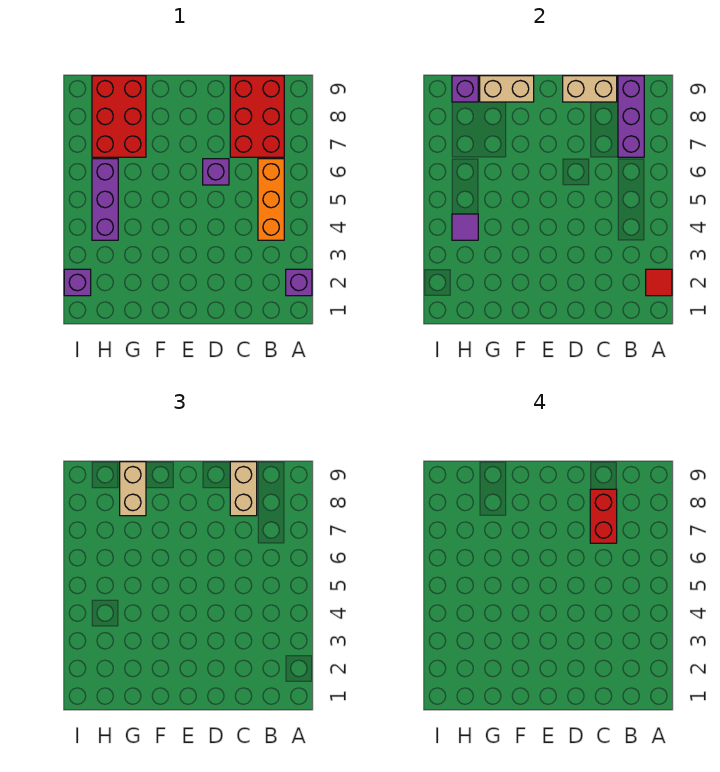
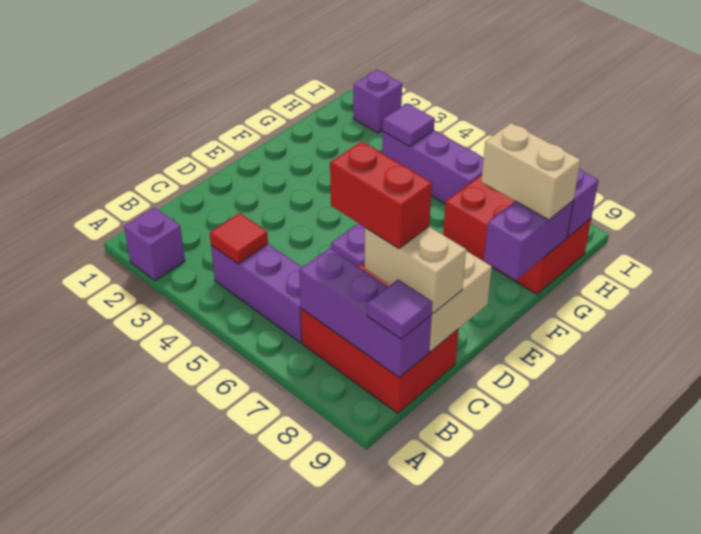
red tile A2 level 2 -> red tile B4 level 2
orange brick B4:B6 level 1 -> purple brick B4:B6 level 1
none -> purple tile B9 level 3
tan brick F9:G9 level 2 -> purple brick F9:G9 level 2

